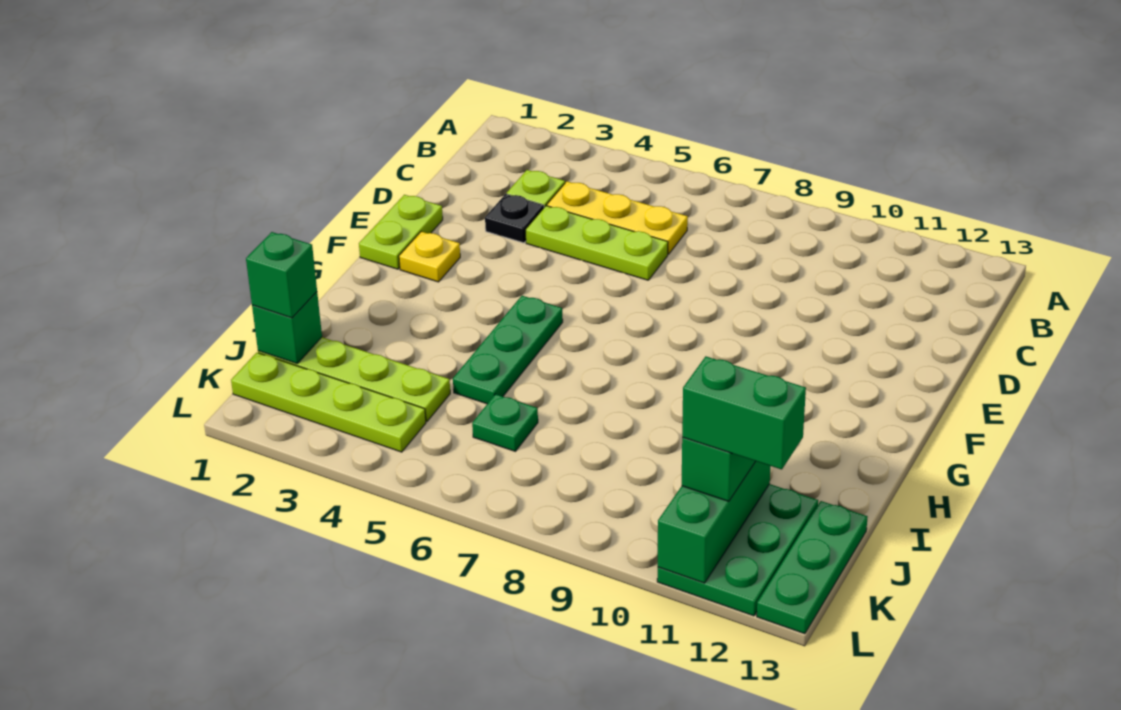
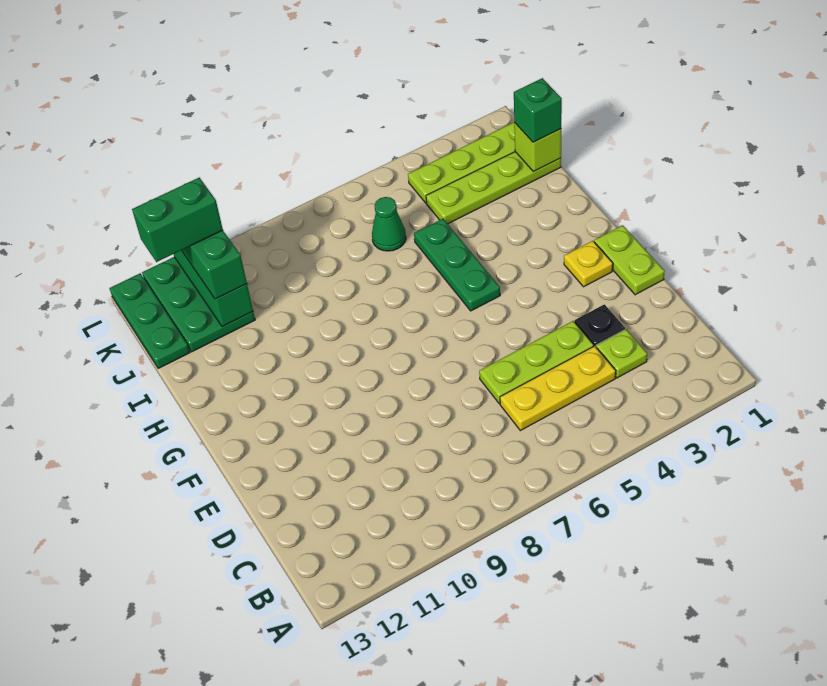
green brick J1 level 2 -> lime brick J1 level 2
green plate J6 level 1 -> green cone J6 level 1

